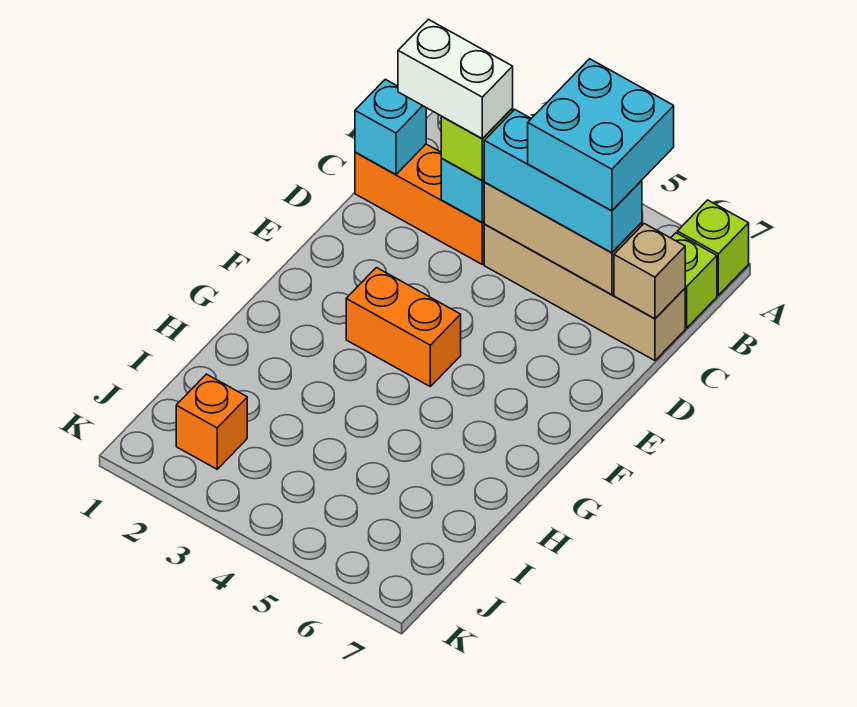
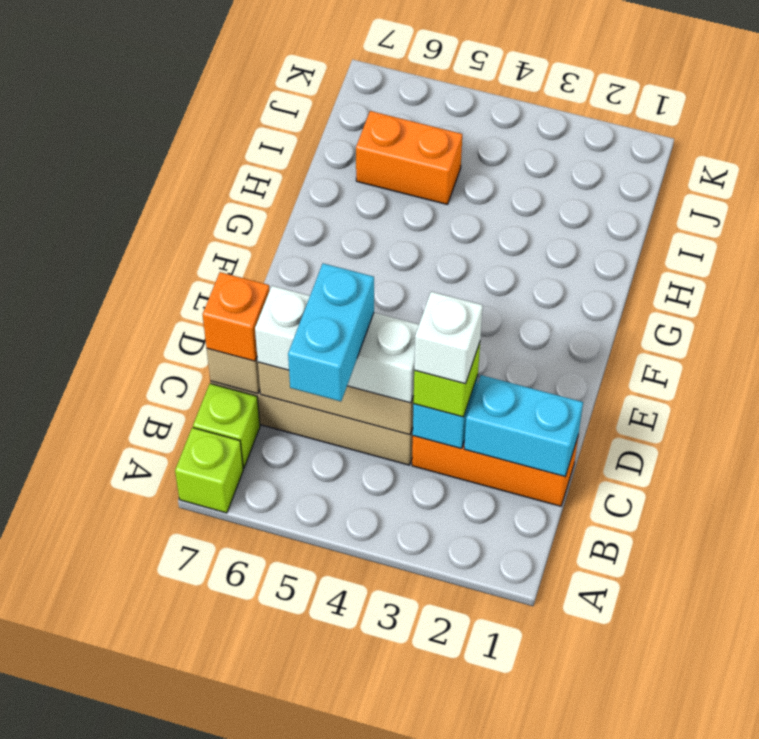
cyan brick B5:C6 level 4 -> cyan brick B5:C5 level 4
cyan brick C1 level 2 -> cyan brick C1:C2 level 2
white brick C2:C3 level 4 -> white brick C3 level 4
cyan brick C4:C6 level 3 -> white brick C4:C6 level 3
orange brick F3:F4 level 1 -> orange brick I5:I6 level 1
orange brick J2 level 1 -> orange brick C7 level 3

